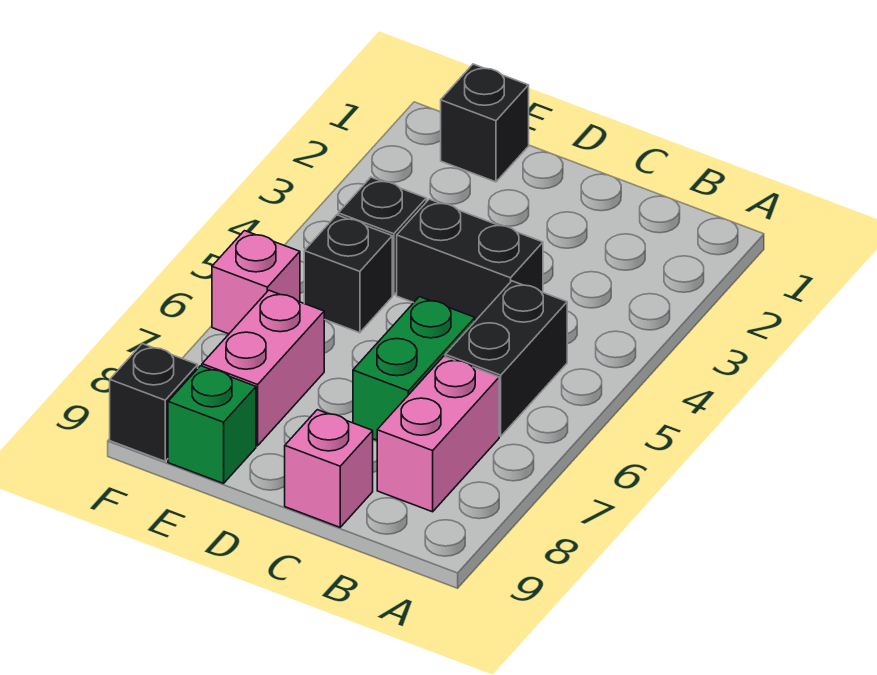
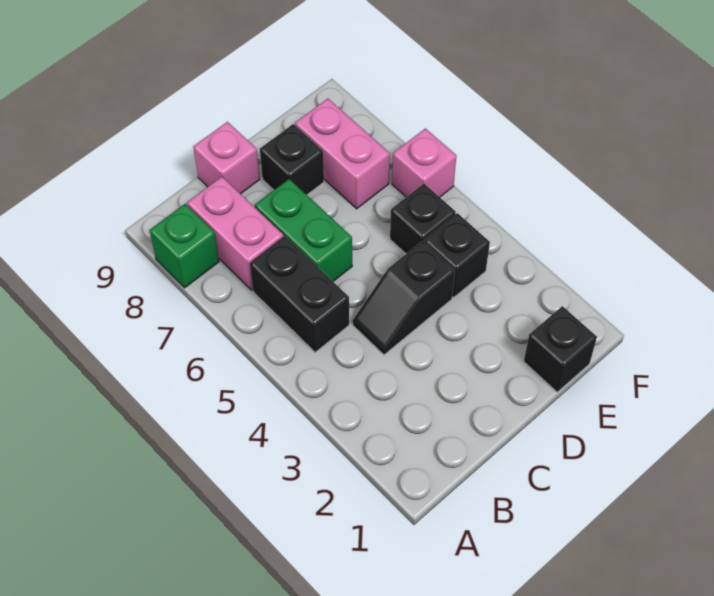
black brick C4:D4 level 1 -> black slope C4:D4 level 1 top D
green brick E9 level 1 -> green brick A8 level 1
black brick F9 level 1 -> black brick D8 level 1

